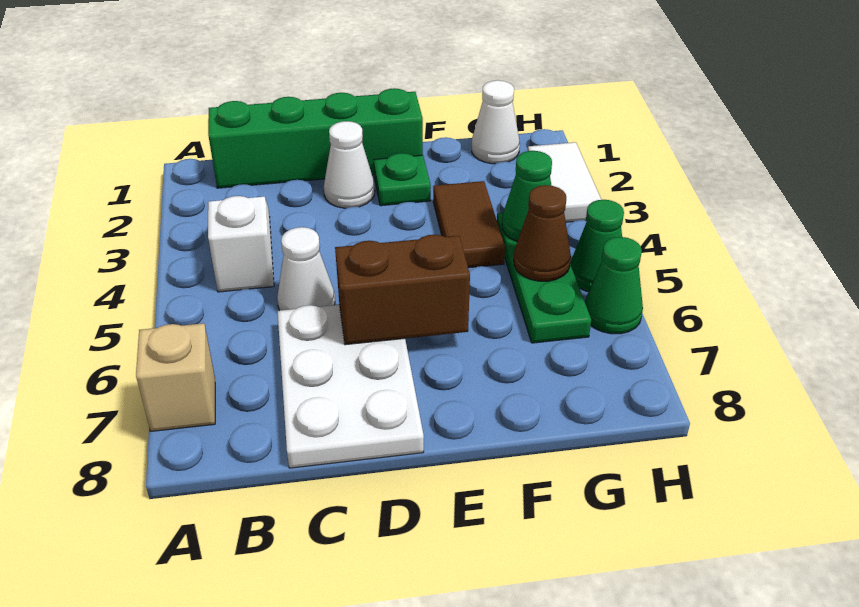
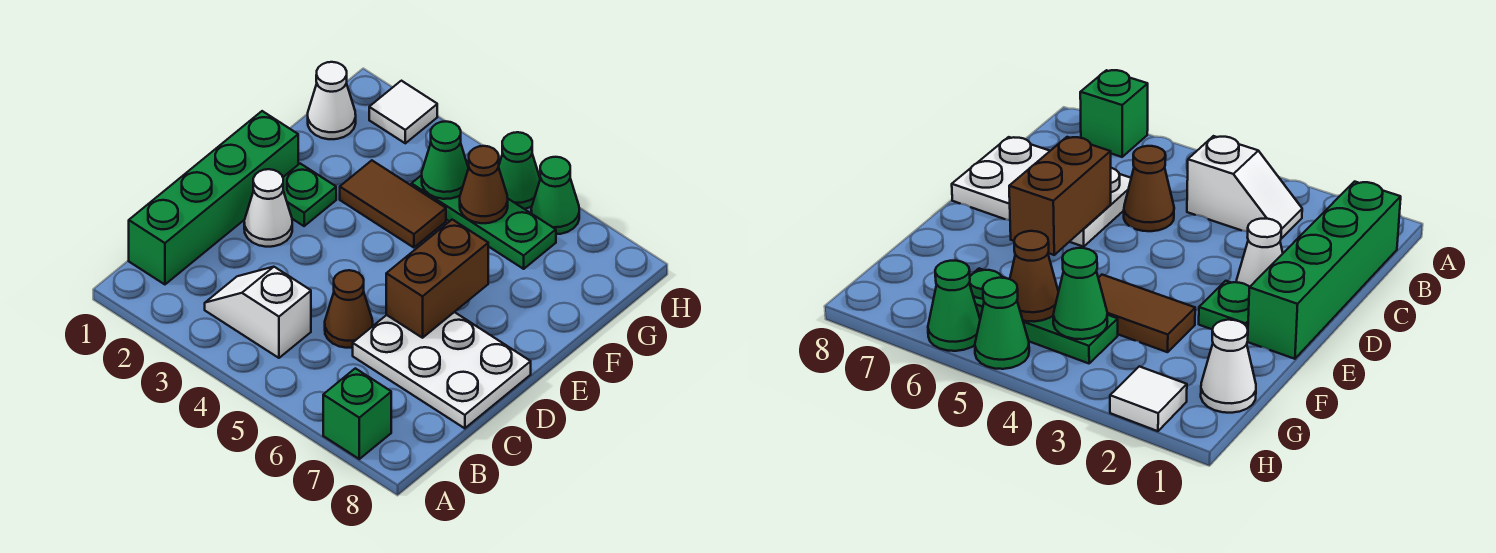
tan brick A7 level 1 -> green brick A7 level 1
white cone C5 level 1 -> brown cone C5 level 1
white tile H2:H3 level 1 -> white tile H2 level 1

